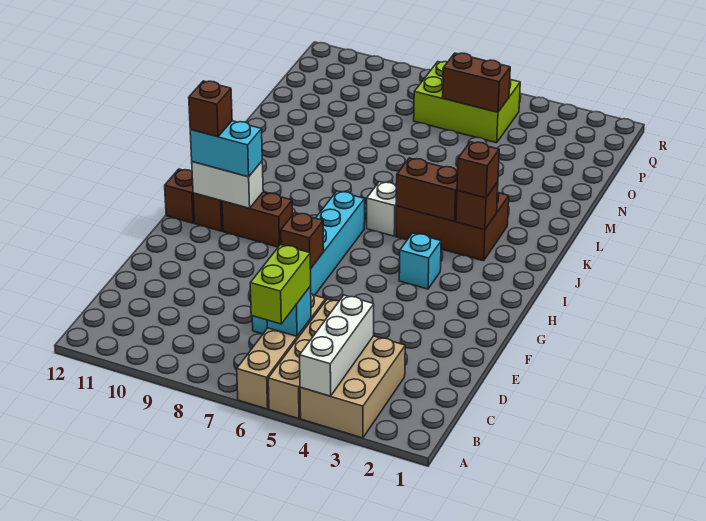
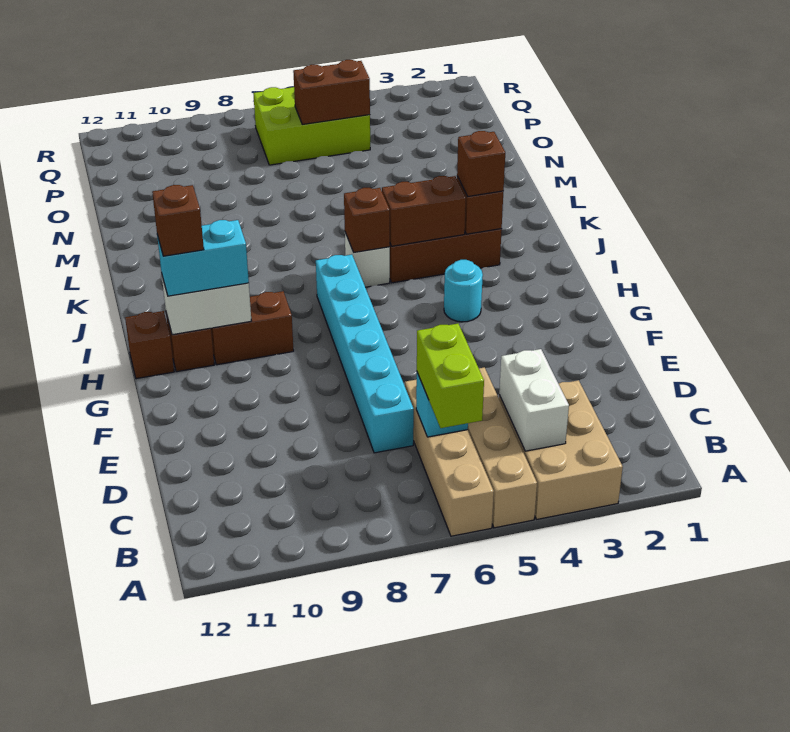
white brick A4:C4 level 2 -> white brick B4:C4 level 2
brown brick F7 level 2 -> brown brick J6 level 2
cyan brick H4 level 1 -> cyan round brick H4 level 1

